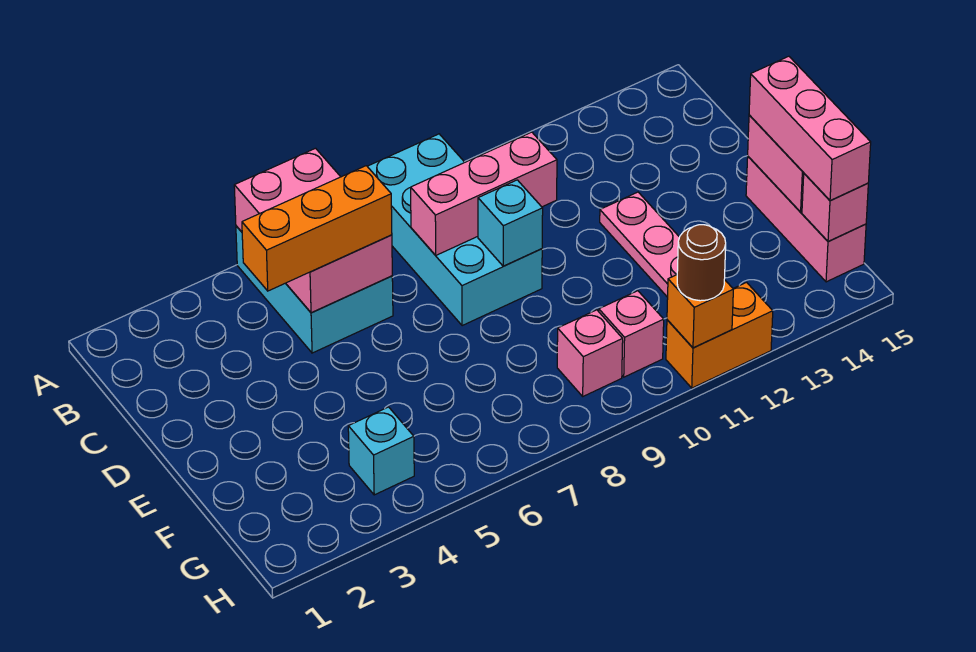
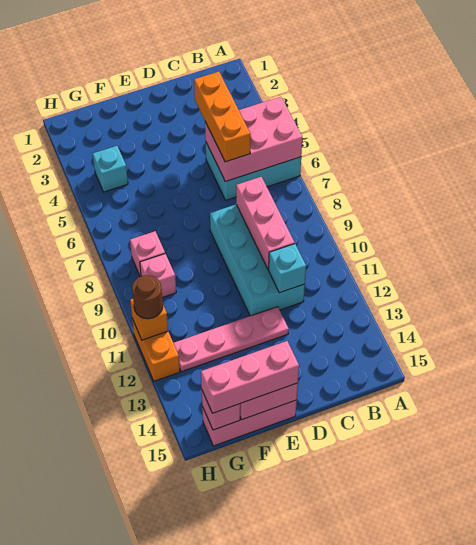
cyan brick A8:D9 level 1 -> cyan brick C8:D11 level 1
cyan brick D9 level 2 -> cyan brick C11 level 2
pink brick G10 level 1 -> pink brick G8 level 1

